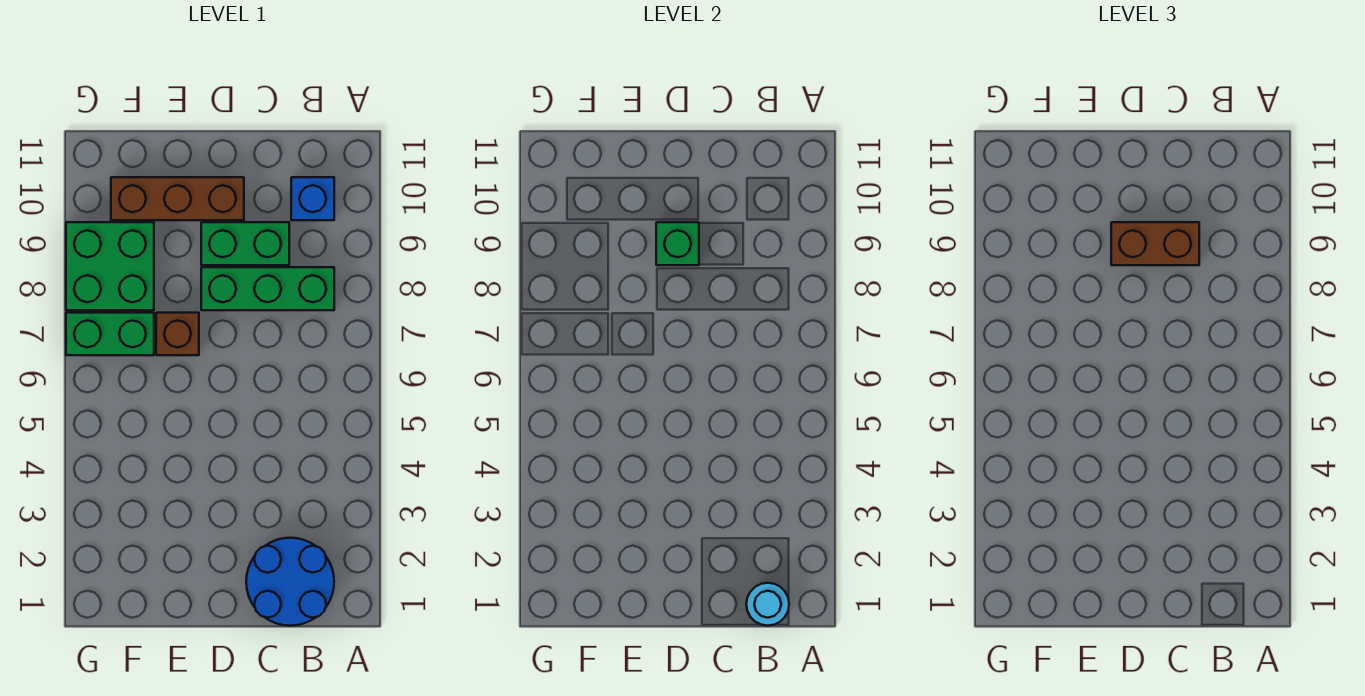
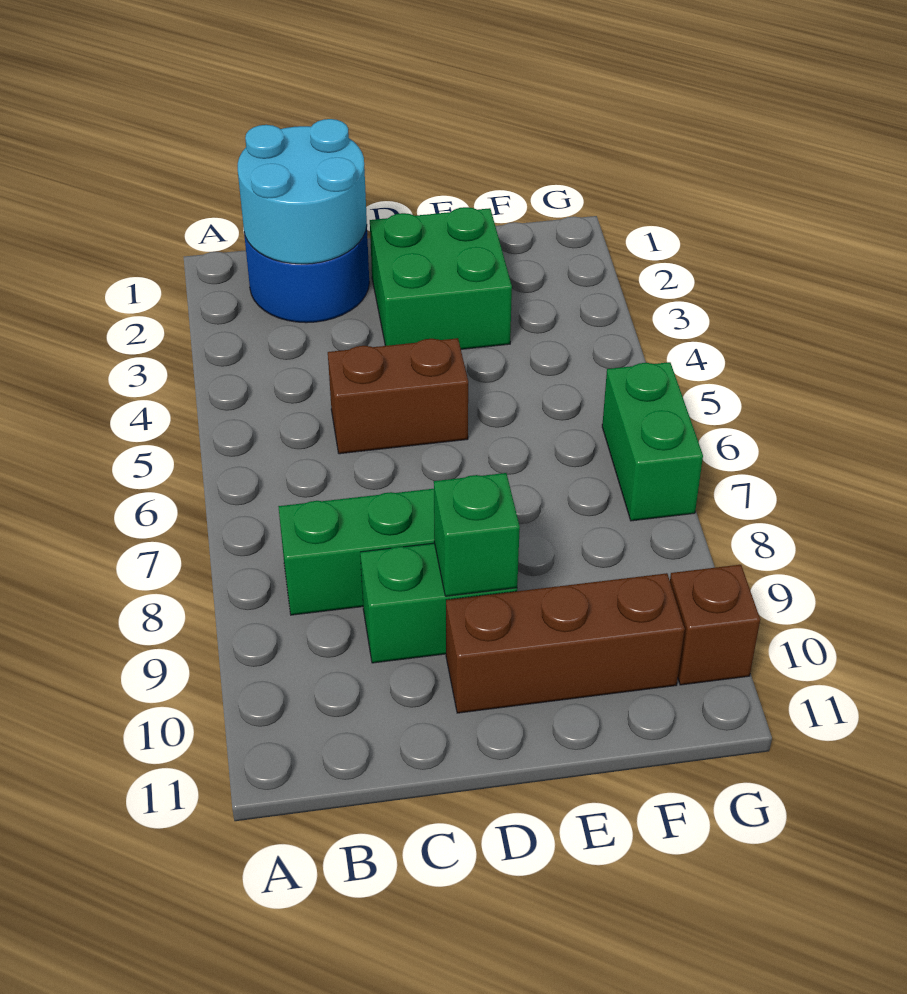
cyan round brick B1 level 2 -> cyan round brick B1:C2 level 2
blue brick B10 level 1 -> none
brown brick C9:D9 level 3 -> brown brick C5:D5 level 1
brown brick E7 level 1 -> brown brick G10 level 1
green brick F7:G7 level 1 -> green brick G6:G7 level 1
green brick F8:G9 level 1 -> green brick D2:E3 level 1

